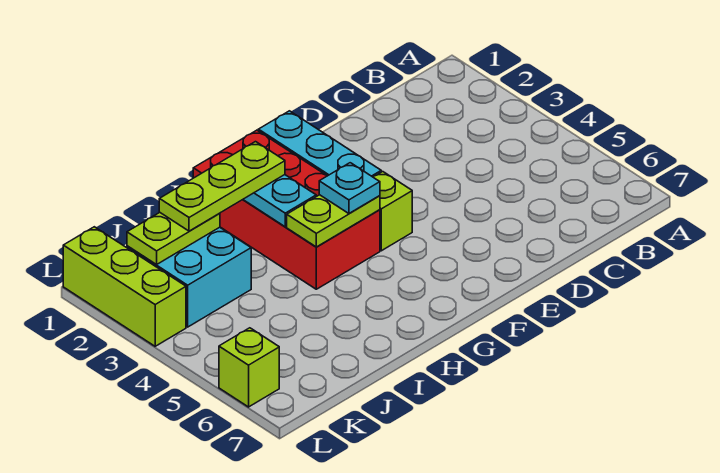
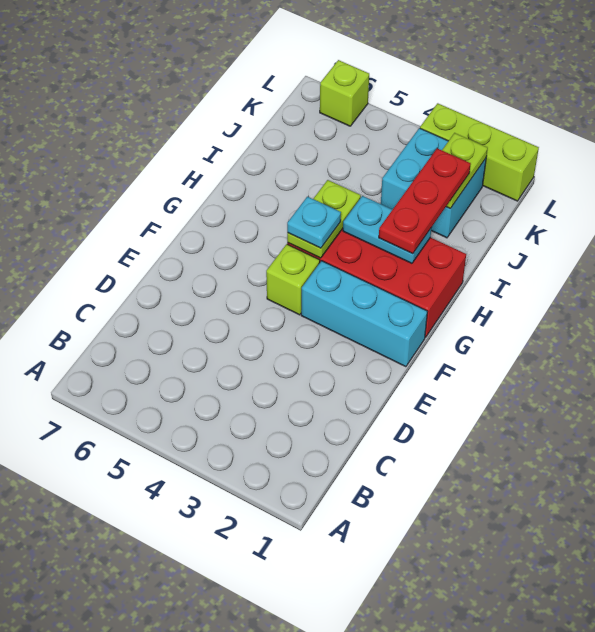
lime plate H2:J2 level 3 -> red plate H2:J2 level 3

